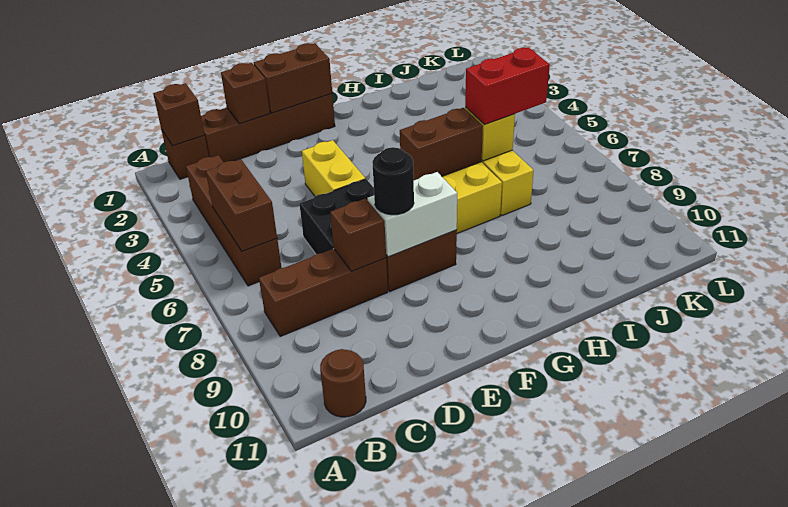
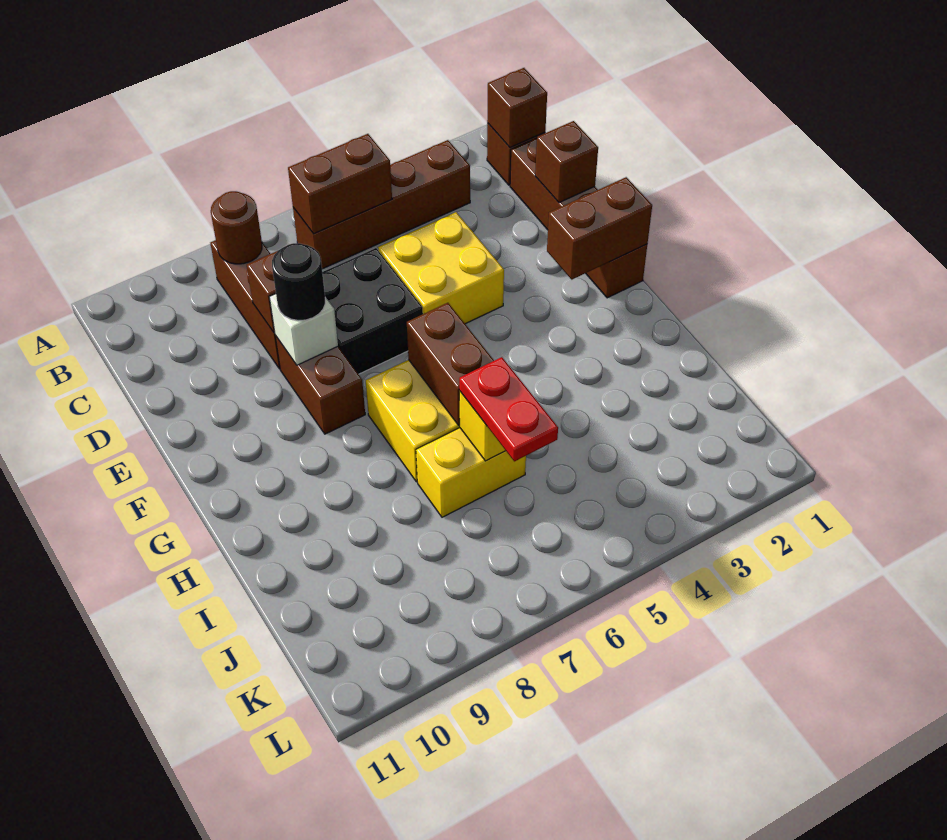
brown round brick B11 level 1 -> brown round brick B8 level 2
brown brick E1:F1 level 2 -> brown brick F1:F2 level 2
yellow brick E4:E5 level 1 -> yellow brick D4:E5 level 1
white brick E8:F8 level 2 -> white brick E8 level 2
red brick I6:J6 level 3 -> red plate I6:J6 level 3

